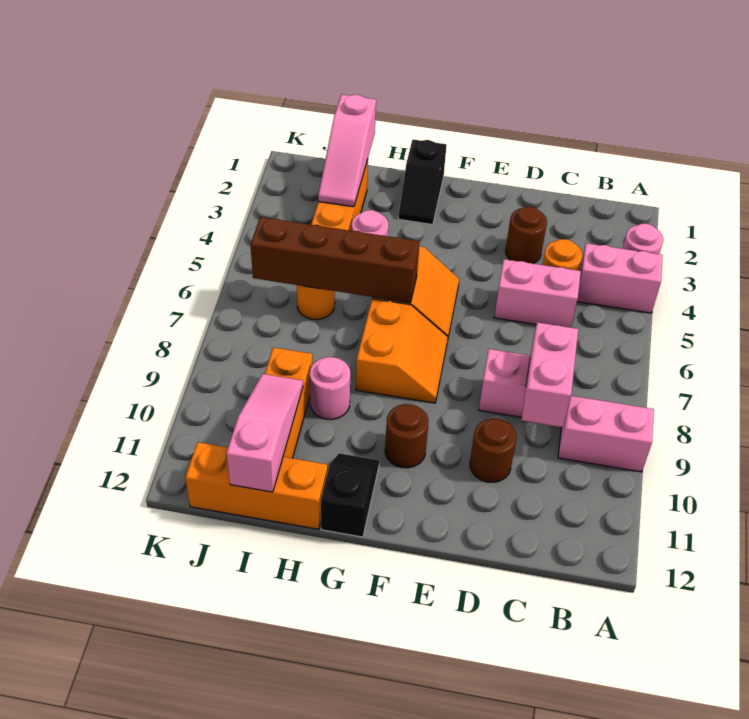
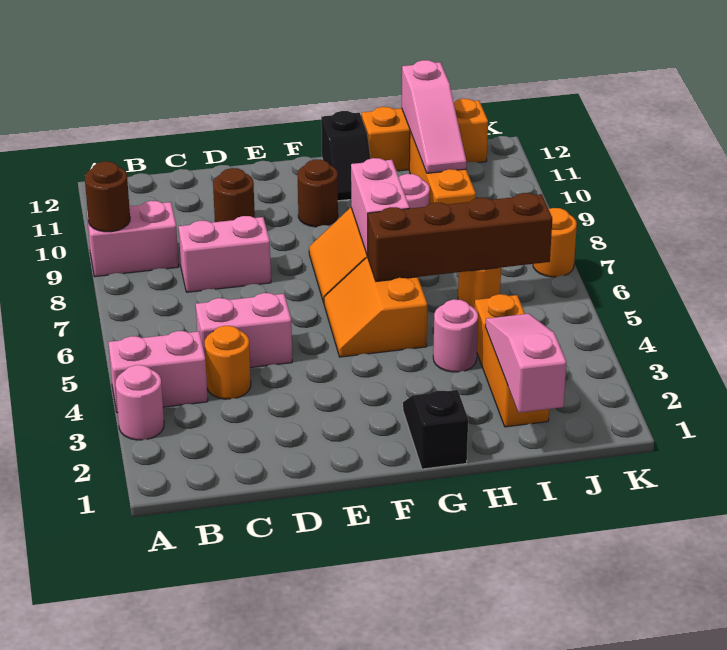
pink brick C8:C9 level 2 -> pink brick G7:G8 level 2
brown round brick D3 level 1 -> brown round brick A9 level 2
none -> orange round brick K7 level 1

